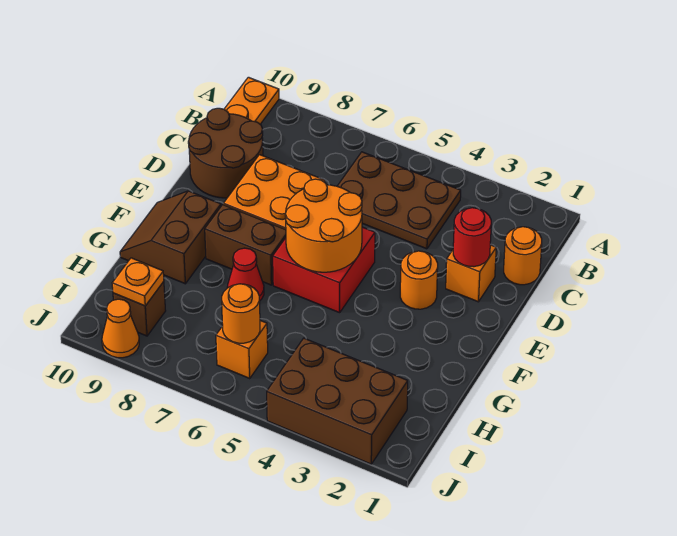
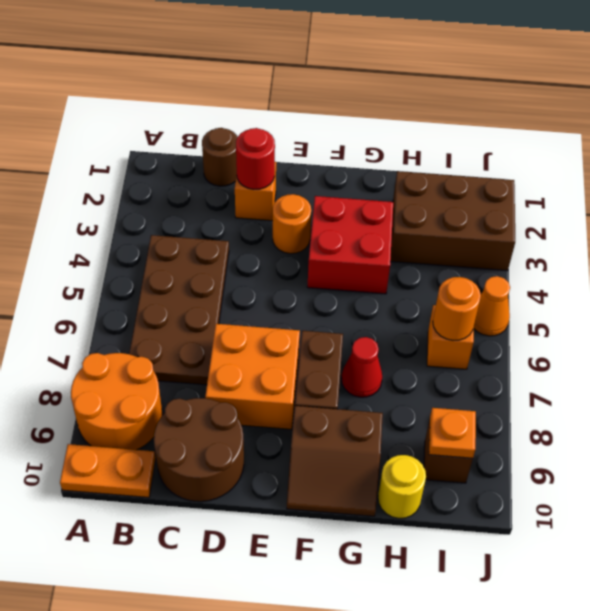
brown plate B4:C6 level 1 -> brown plate B4:C7 level 1
orange round brick C1 level 1 -> brown round brick C1 level 1
red brick E5:F6 level 1 -> red brick F3:G4 level 1
orange round brick E5:F6 level 2 -> orange round brick A8:B9 level 1
none -> yellow round brick H10 level 1
brown brick I2:J4 level 1 -> brown brick H2:J3 level 1
orange cone J9 level 1 -> orange cone J5 level 1

